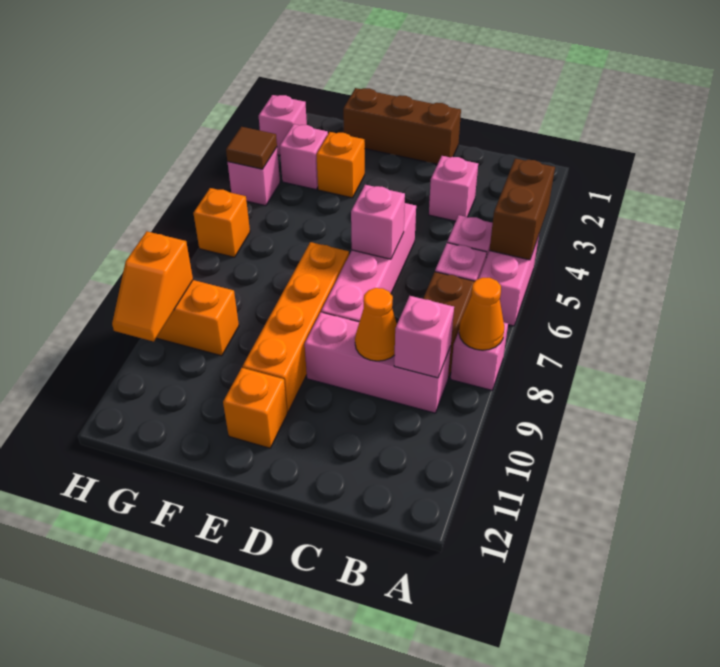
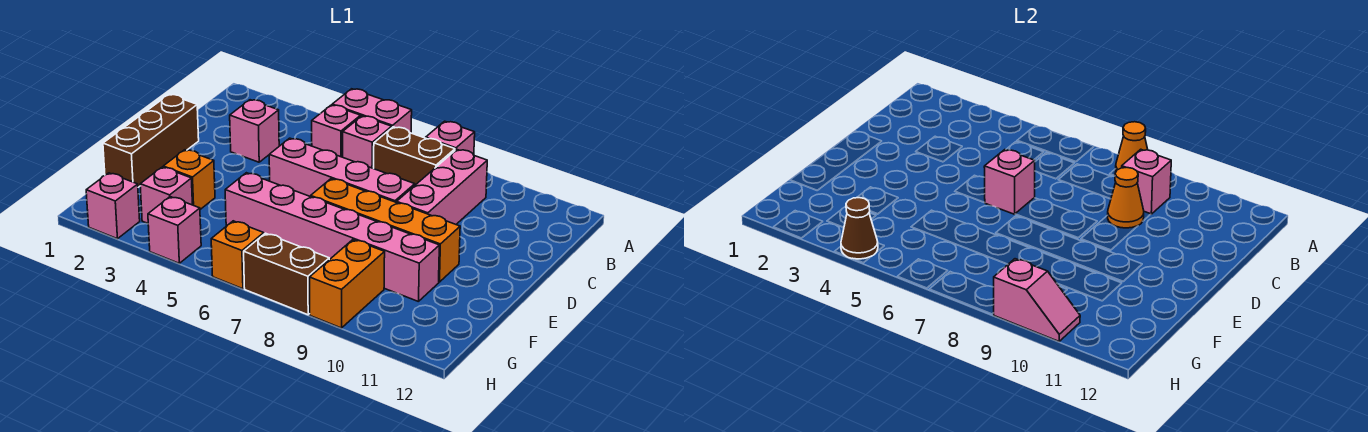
brown brick A4:A5 level 2 -> brown brick H7:H8 level 1
orange brick E11 level 1 -> none
none -> pink brick F5:F10 level 1
brown tile H4 level 2 -> brown cone H4 level 2
orange slope H9:H10 level 2 top 9 -> pink slope H9:H10 level 2 top 9

